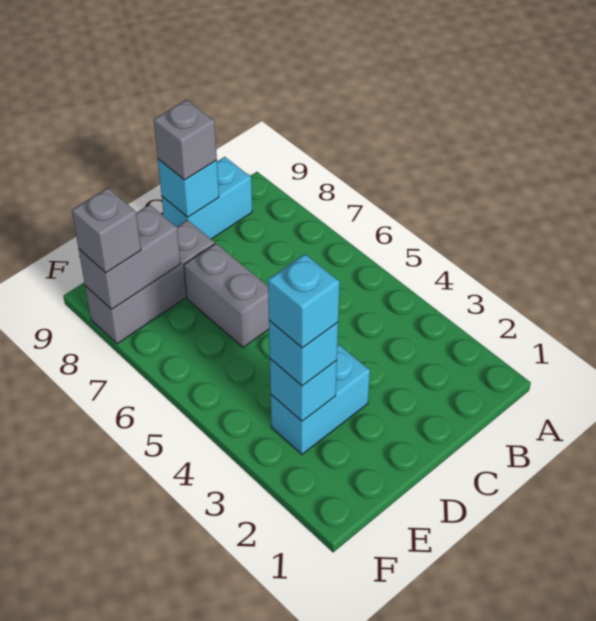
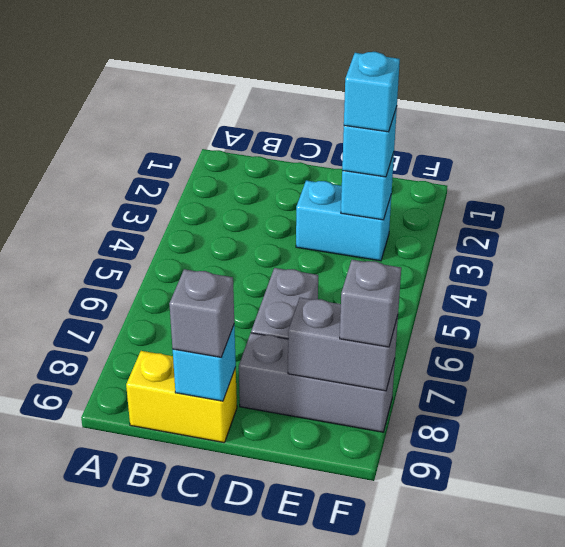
cyan brick B9:C9 level 1 -> yellow brick B9:C9 level 1

